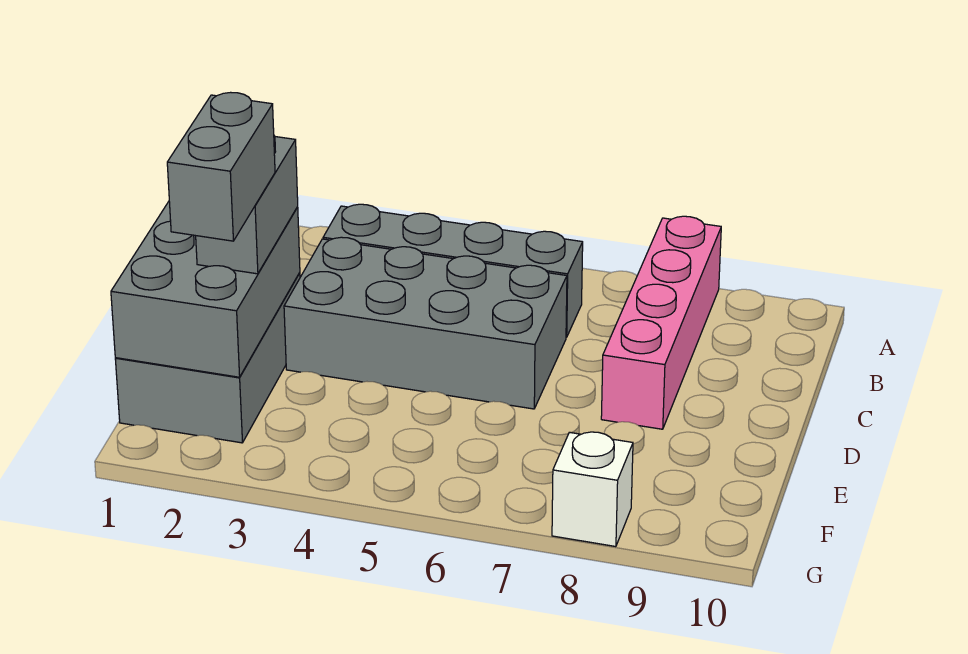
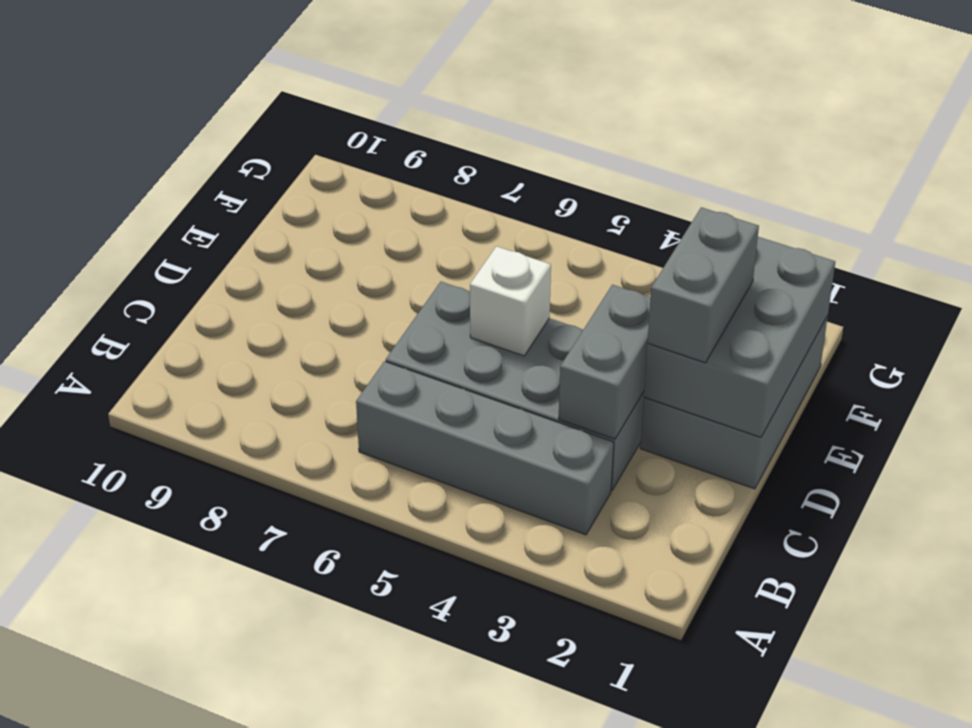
pink brick A8:D8 level 1 -> none
grey brick E2:F2 level 4 -> grey brick C3:D3 level 2
white brick G8 level 1 -> white brick D5 level 2

